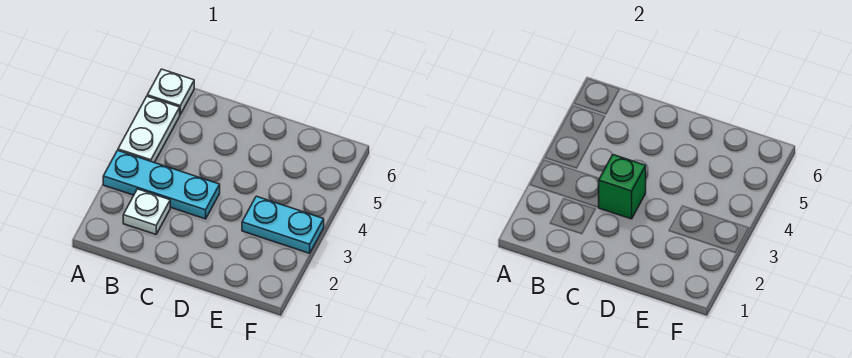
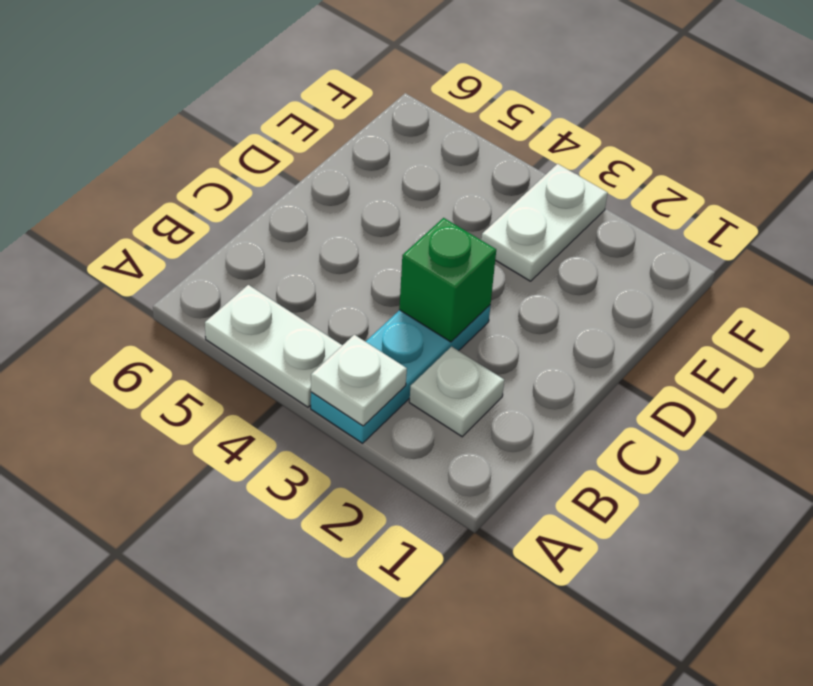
white plate A6 level 1 -> white plate A3 level 2
cyan plate E3:F3 level 1 -> white plate E3:F3 level 1

